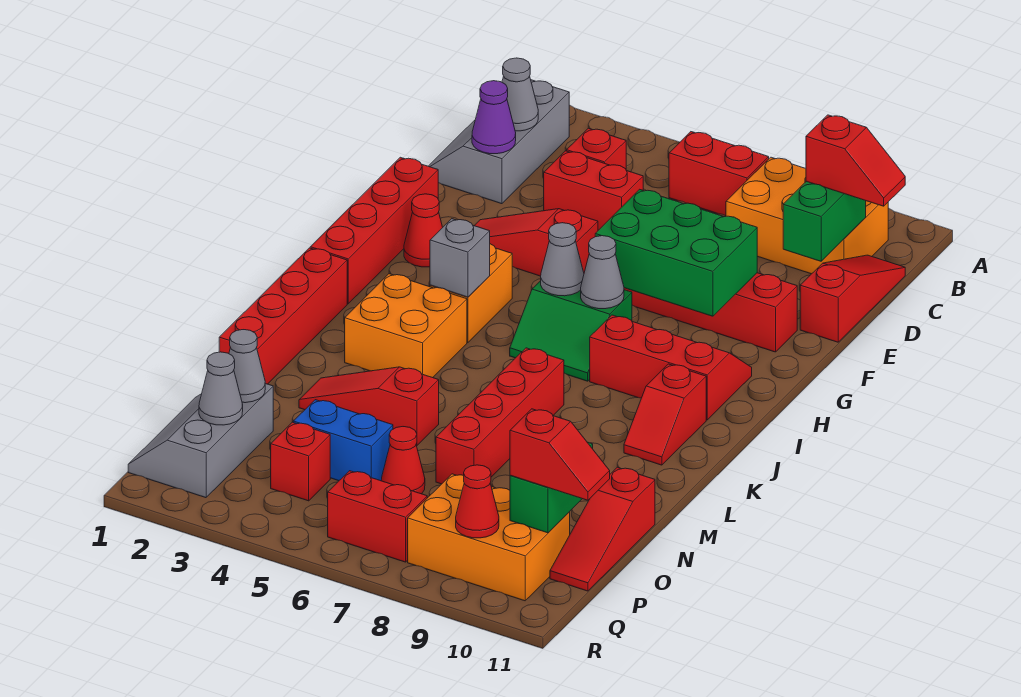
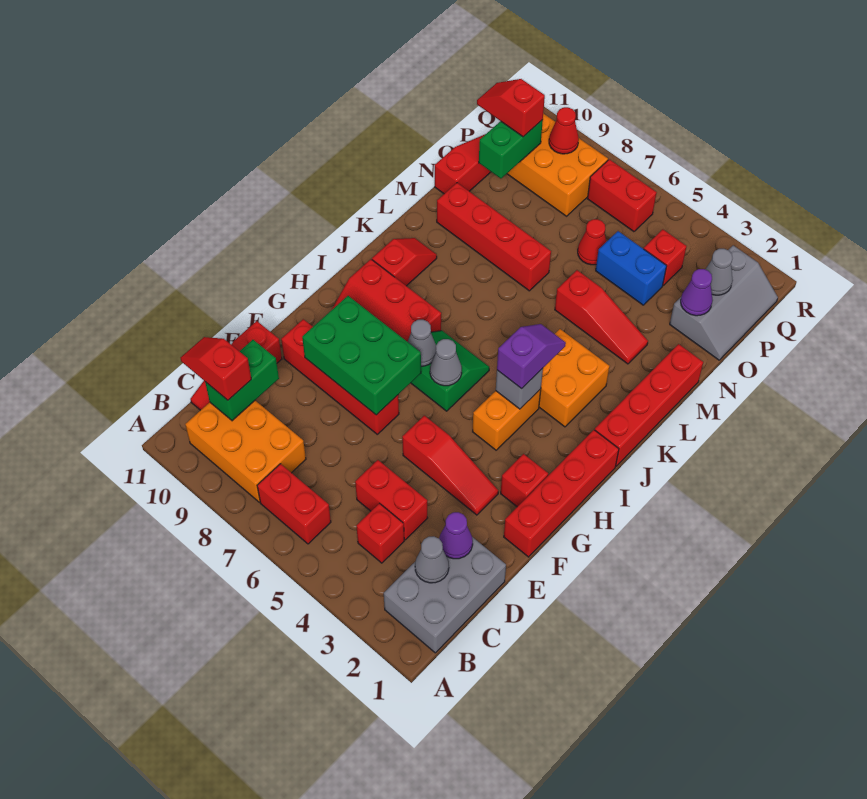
grey slope B1:D2 level 1 top 2 -> grey brick B1:D2 level 1
red cone G2 level 1 -> red brick G2 level 1
none -> purple slope I4:J4 level 3 top I
red brick K7:N7 level 1 -> red brick M7:M10 level 1
grey cone O2 level 2 -> purple cone O2 level 2

